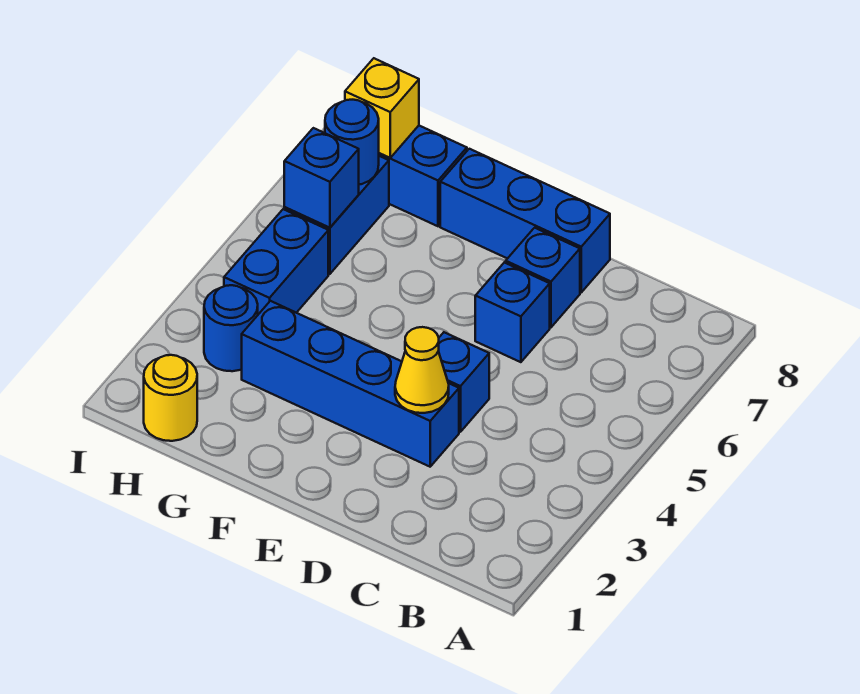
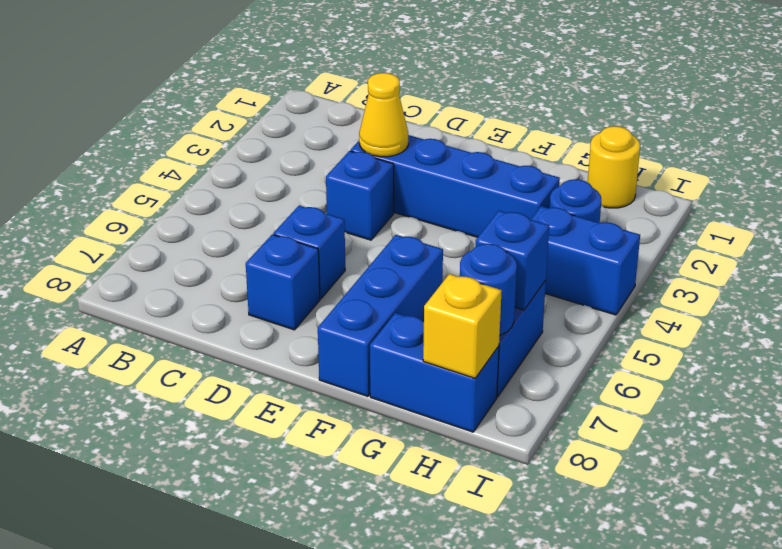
blue brick D8:F8 level 1 -> blue brick F6:F8 level 1
blue brick H4:H5 level 1 -> blue brick H4:I4 level 1

